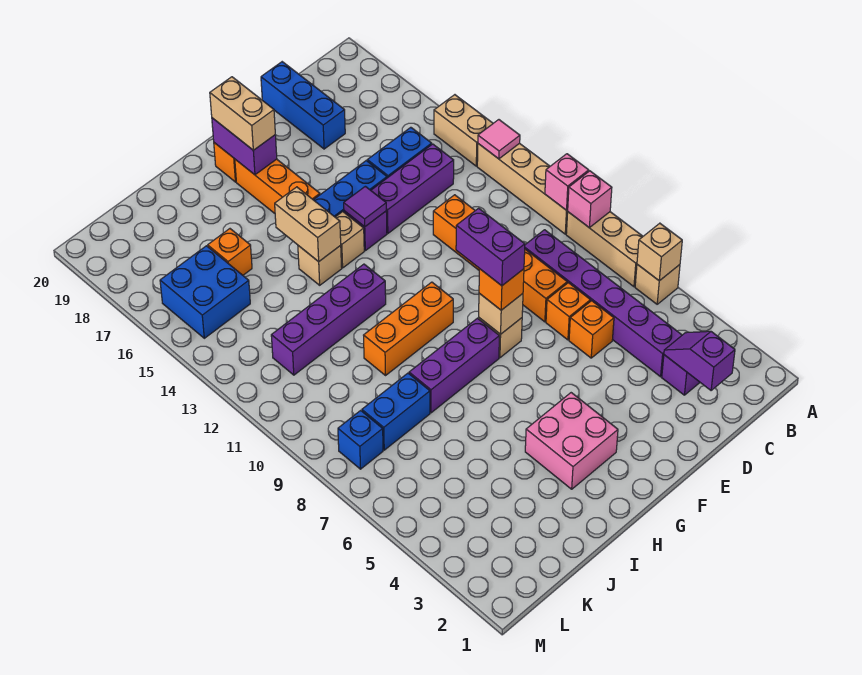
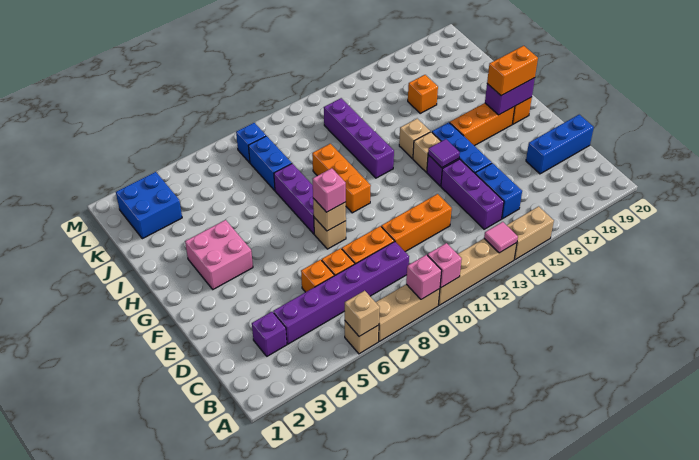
purple slope C2:C3 level 2 top 2 -> none
orange brick F8 level 3 -> pink brick F8 level 3
purple brick F8:F9 level 4 -> none
tan brick G18:G19 level 3 -> orange brick G18:G19 level 3
tan brick H14:H15 level 2 -> none
blue brick K15:L16 level 1 -> blue brick K2:L3 level 1

